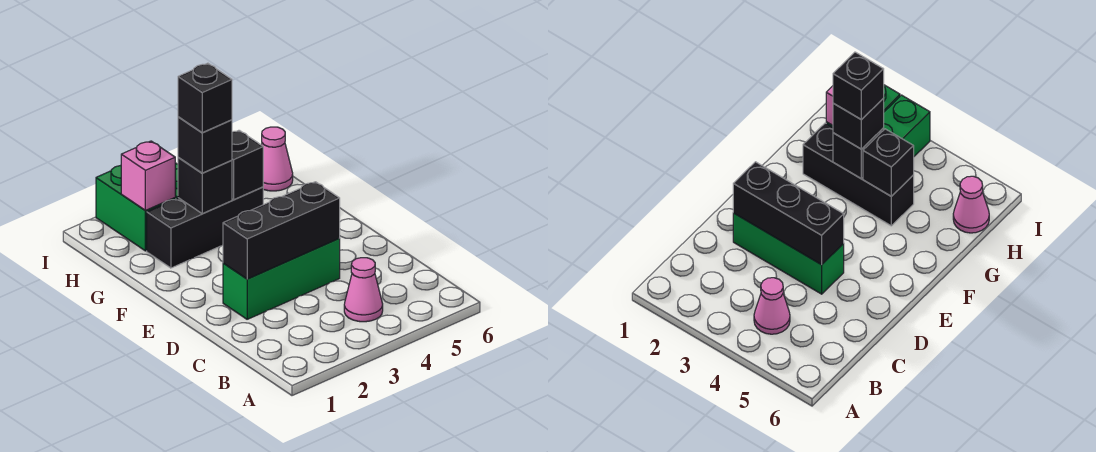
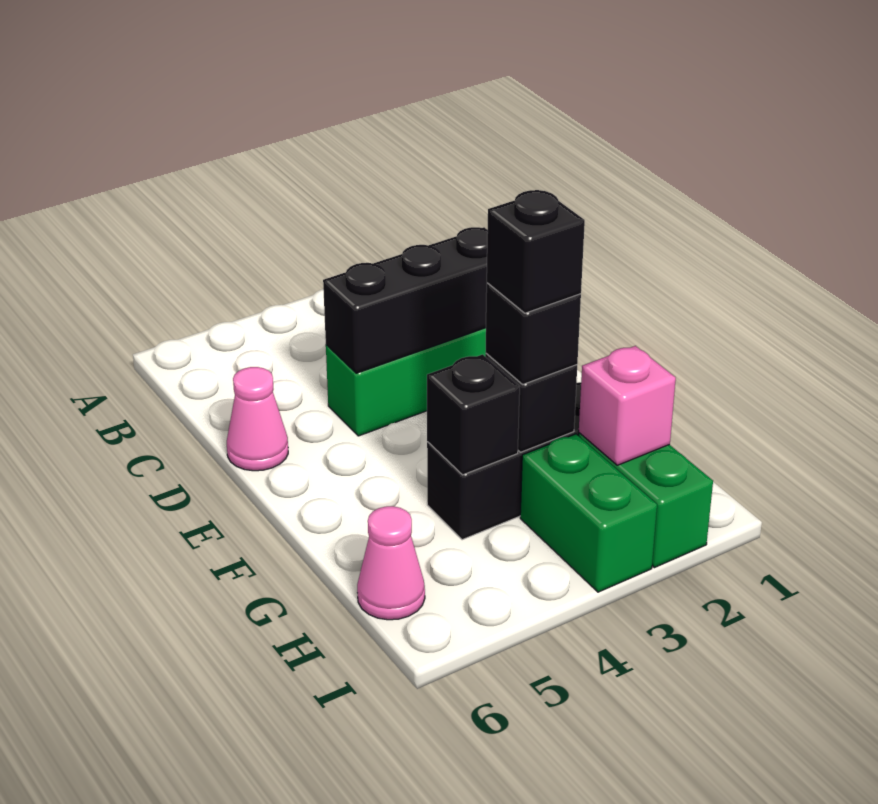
pink cone B4 level 1 -> pink cone D6 level 1

